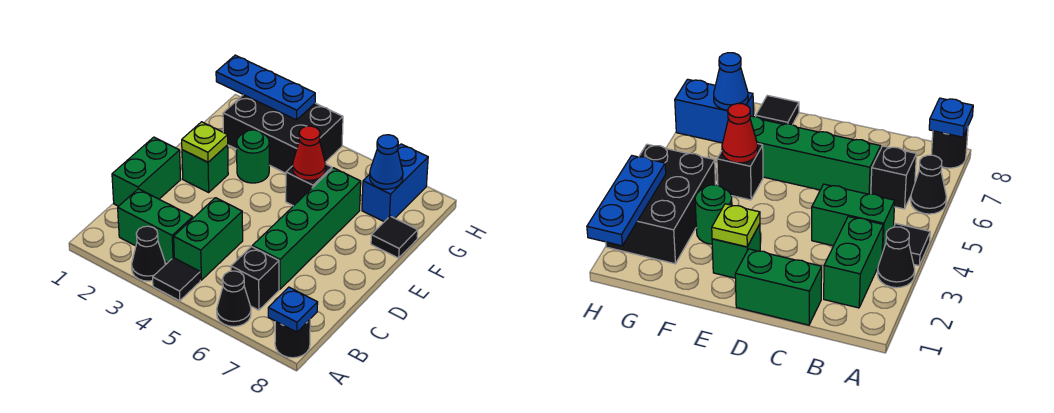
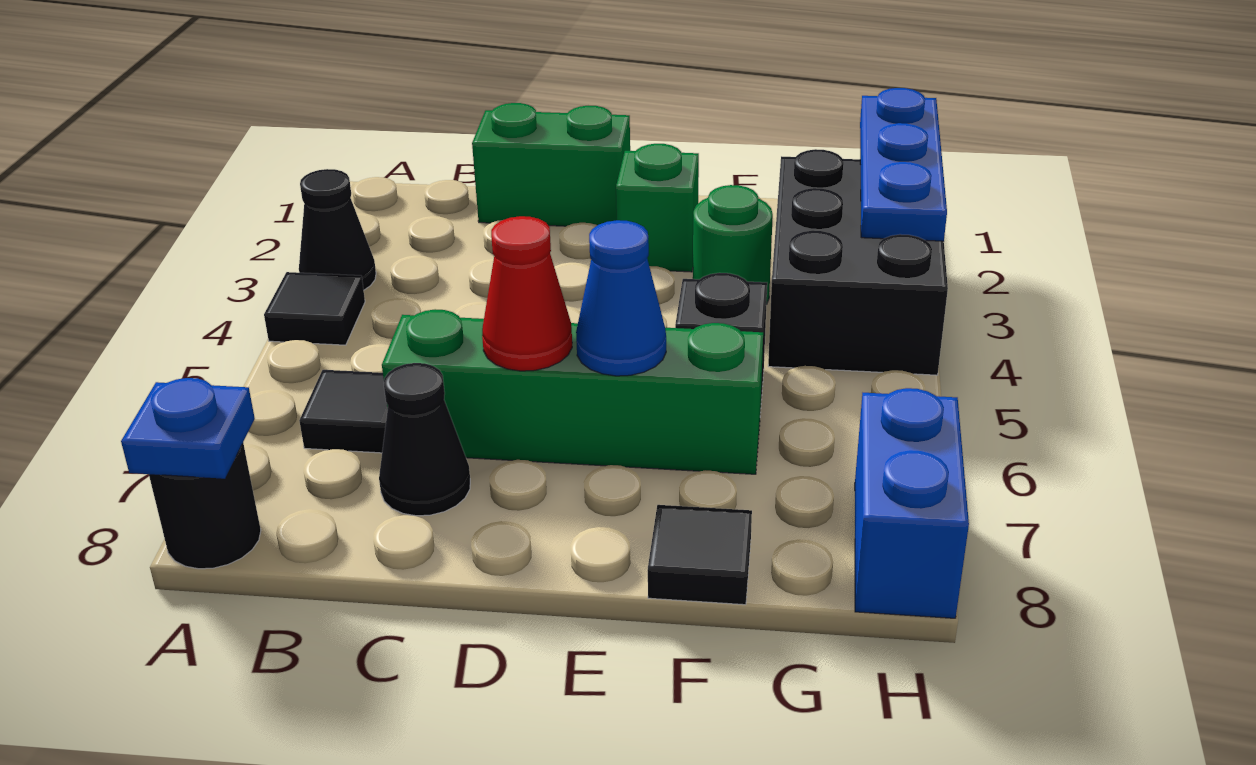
black cone A6 level 1 -> black cone C7 level 1
green brick B2:B3 level 1 -> none
green brick B4:C4 level 1 -> none
black brick B6 level 1 -> black tile B6 level 1
lime plate E2 level 2 -> none
red cone F5 level 2 -> red cone D6 level 2
blue brick G7:H7 level 1 -> blue brick H7:H8 level 1
blue cone G7 level 2 -> blue cone E6 level 2

